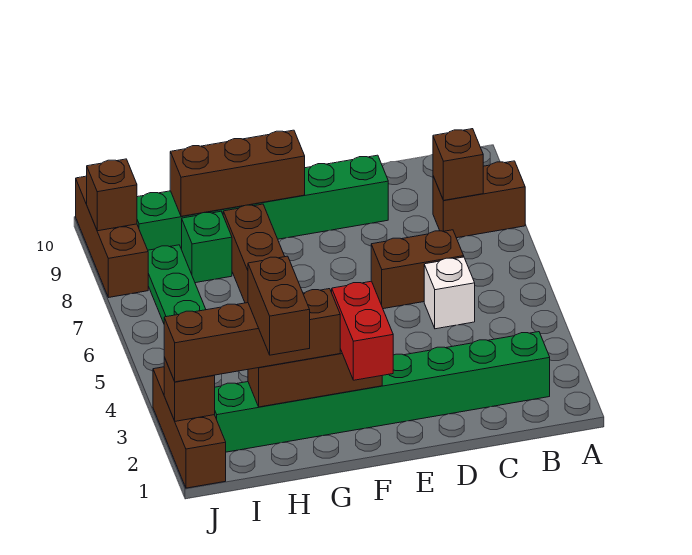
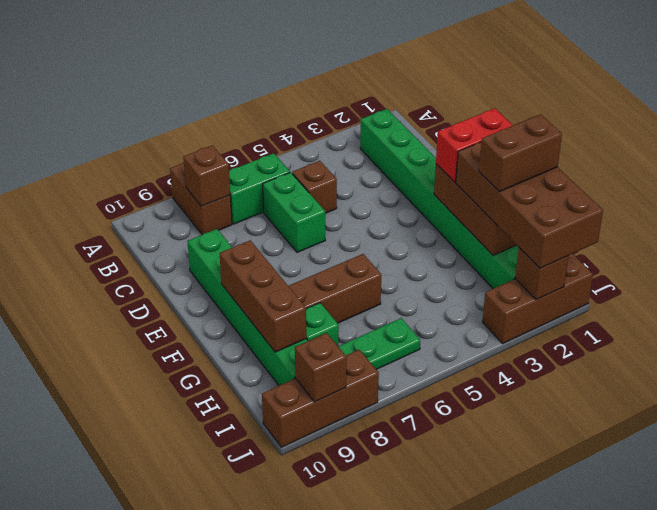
none -> green brick B6:B7 level 1
white brick C5 level 1 -> brown brick C5 level 1
brown brick C6:D6 level 1 -> green brick C6:D6 level 1
brown brick G2:J2 level 3 -> brown brick G1:J2 level 3

